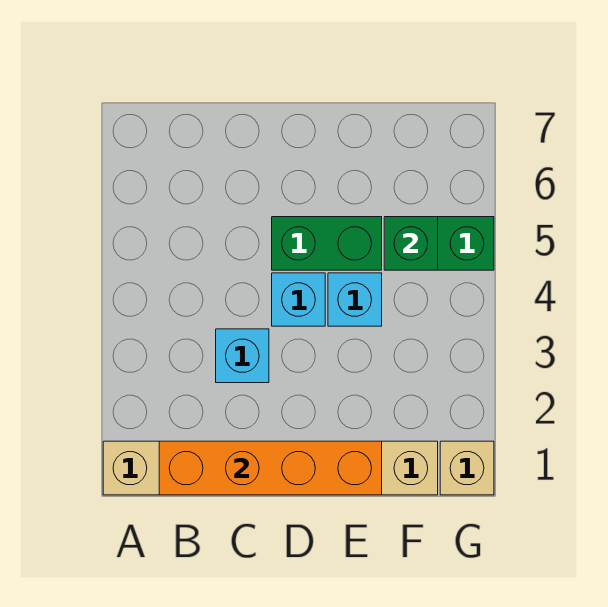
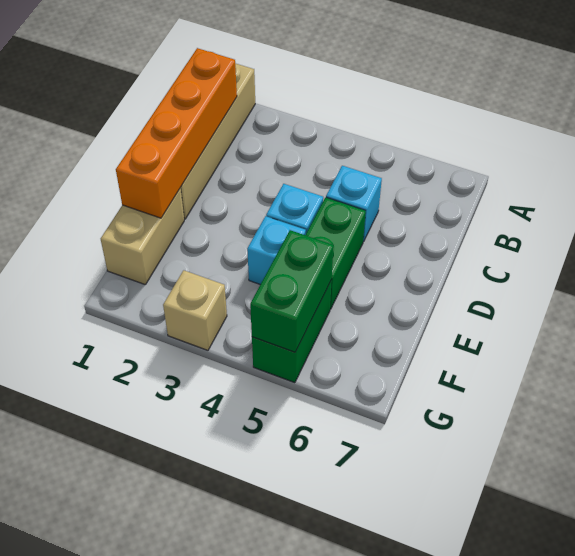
cyan brick C3 level 1 -> cyan brick C5 level 1
green brick F5 level 2 -> green brick F5:G5 level 2
tan brick G1 level 1 -> tan brick G3 level 1

